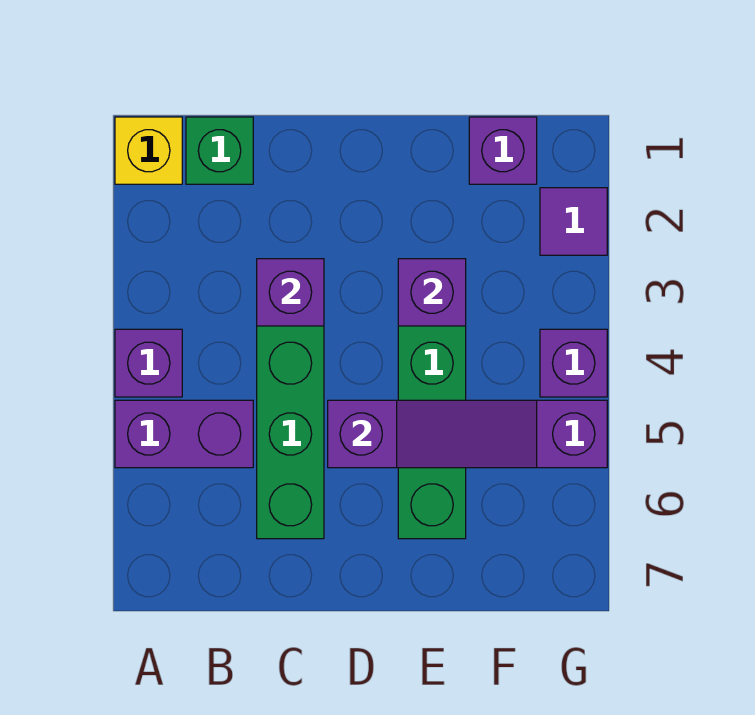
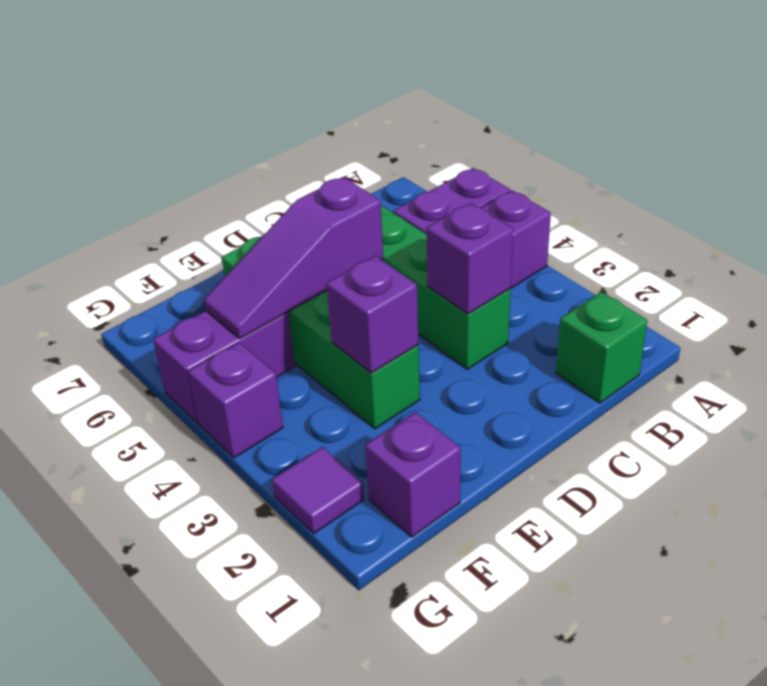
yellow brick A1 level 1 -> none

